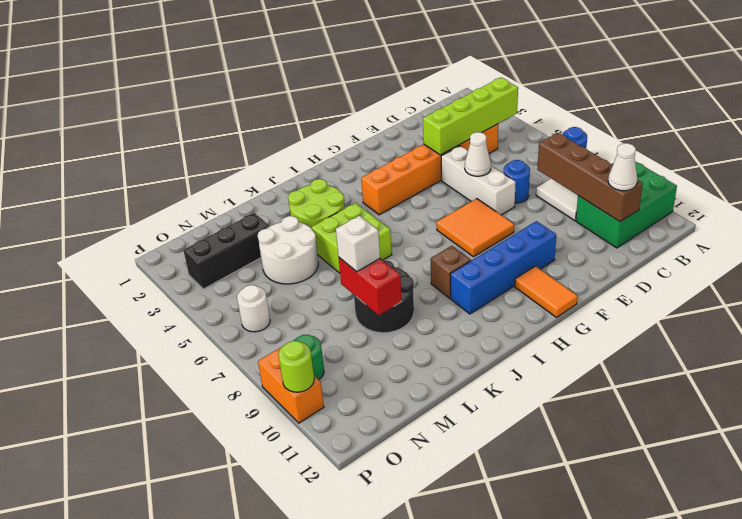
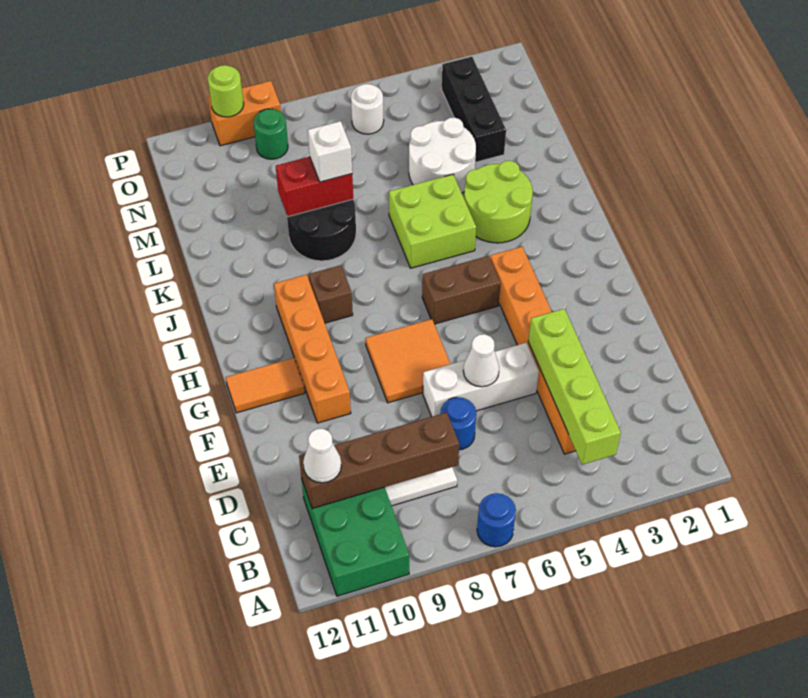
blue brick F10:I10 level 1 -> orange brick F10:I10 level 1
none -> brown brick H5:H6 level 1

